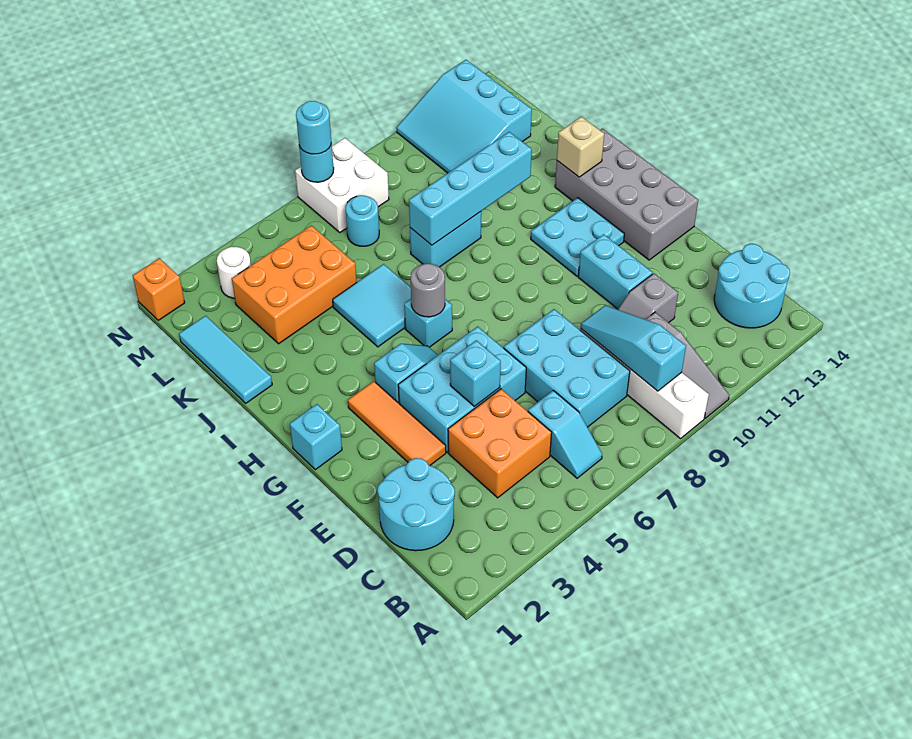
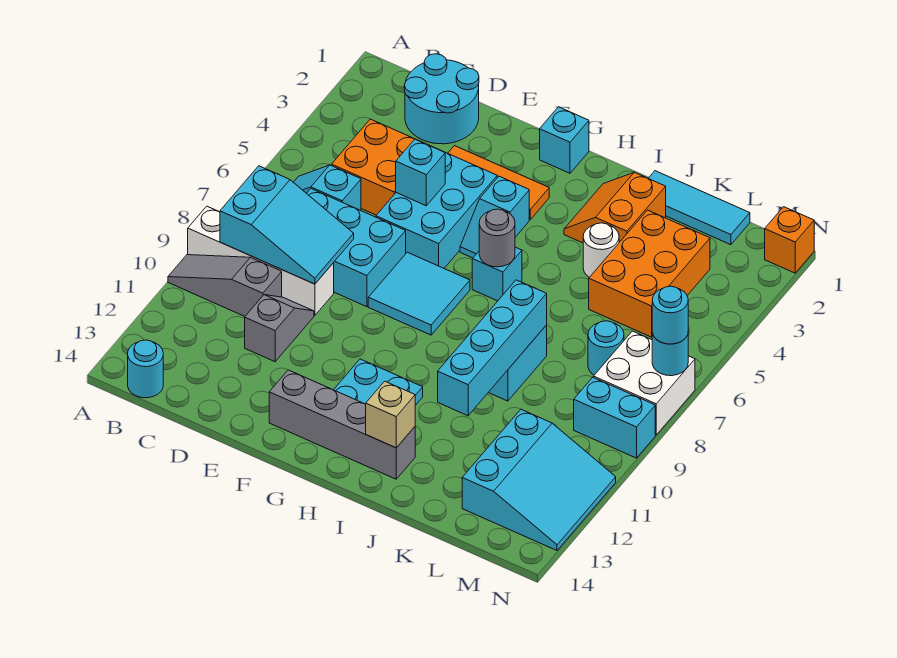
cyan slope B9:D9 level 2 top B -> cyan slope B8:D9 level 2 top B
cyan round brick B13:C14 level 1 -> cyan round brick B14 level 1
cyan brick E11:F11 level 1 -> cyan brick M9:N9 level 1
grey brick F13:I14 level 1 -> grey brick F13:I13 level 1
none -> orange slope I2:J3 level 1 top J
cyan tile I5:J6 level 1 -> cyan tile F7:G8 level 1
cyan slope L11:N13 level 1 top 13 -> cyan slope L11:N13 level 1 top L
white round brick M3 level 1 -> white round brick J4 level 1

